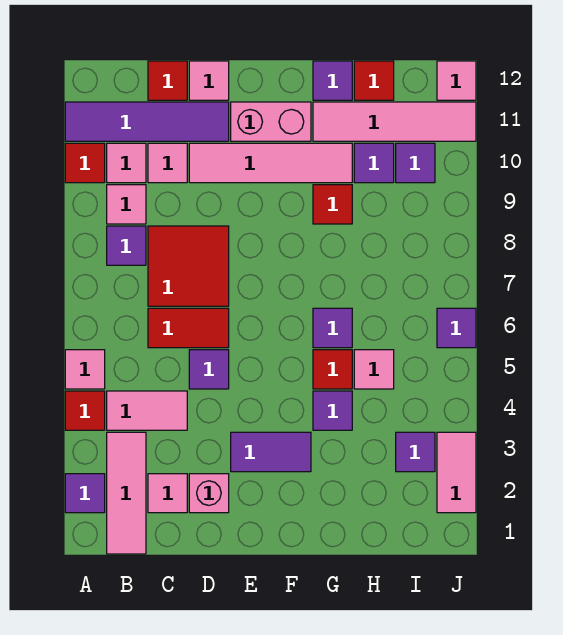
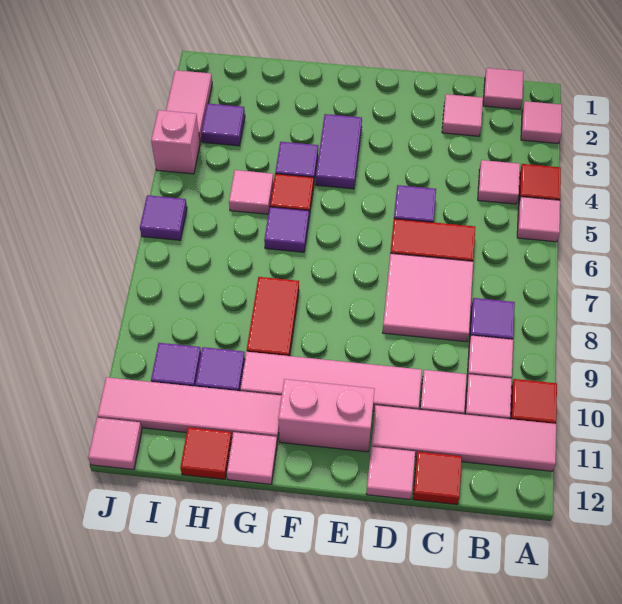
purple tile A2 level 1 -> pink tile A2 level 1
purple tile A11:D11 level 1 -> pink tile A11:D11 level 1
pink tile B1:B3 level 1 -> pink tile B1 level 1
pink tile B4:C4 level 1 -> pink tile B4 level 1
red tile C7:D8 level 1 -> pink tile C7:D8 level 1
pink brick D2 level 1 -> pink brick J4 level 1
purple tile E3:F3 level 1 -> purple tile F3:F4 level 1
red tile G9 level 1 -> red tile G8:G9 level 1
purple tile G12 level 1 -> pink tile G12 level 1

